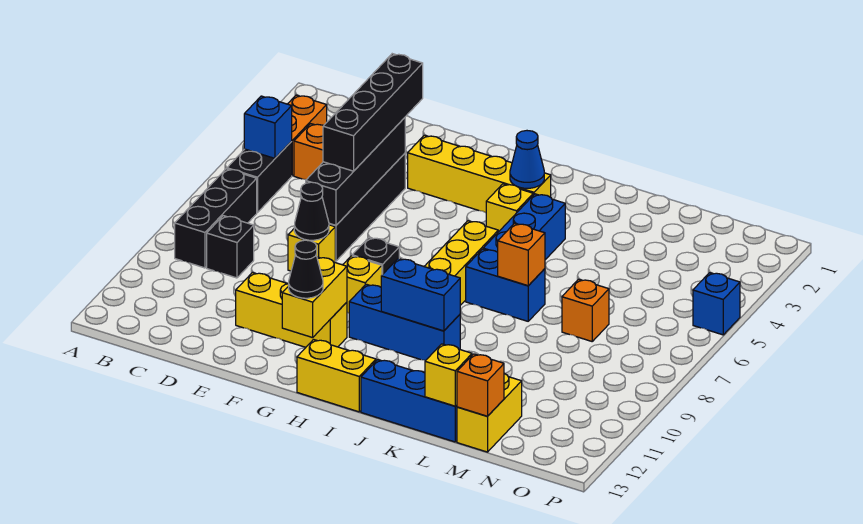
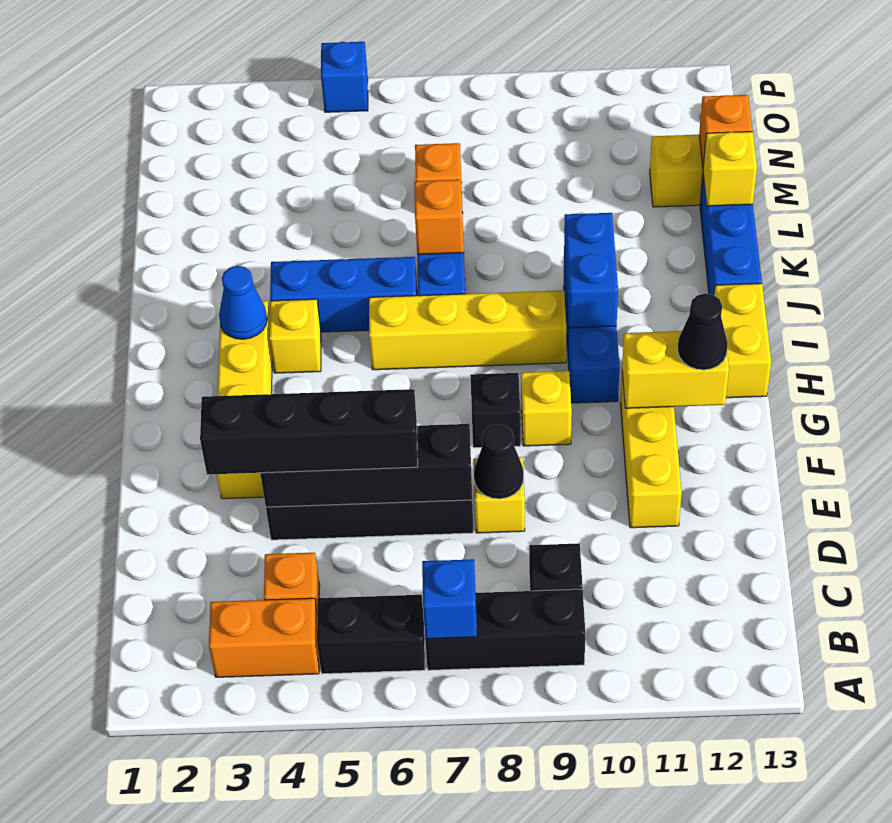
blue brick B5 level 2 -> blue brick B7 level 2

